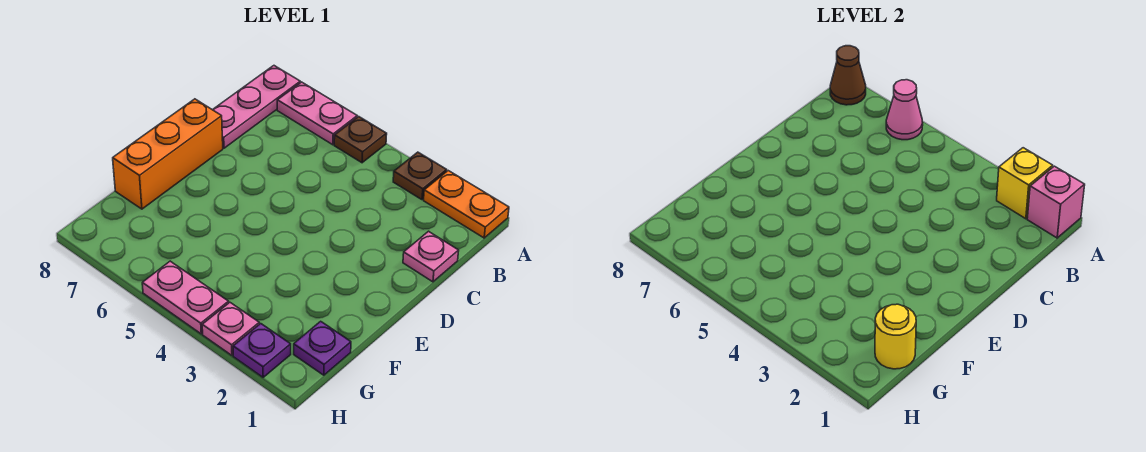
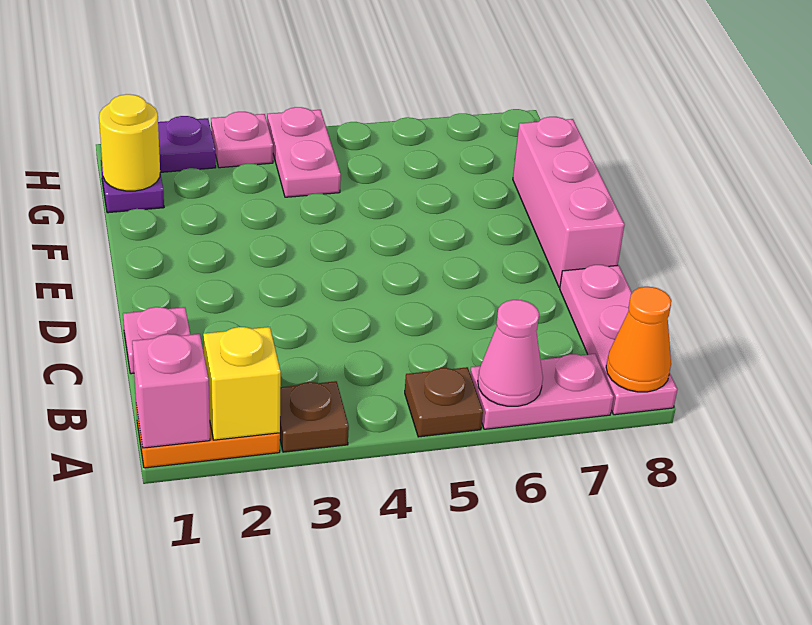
brown cone A8 level 2 -> orange cone A8 level 2
orange brick D8:F8 level 1 -> pink brick D8:F8 level 1
pink plate H4:H5 level 1 -> pink plate G4:H4 level 1

